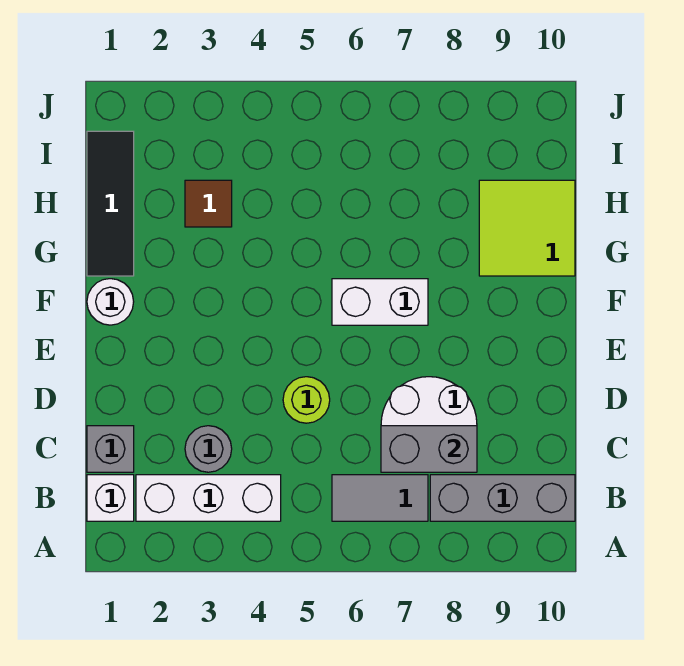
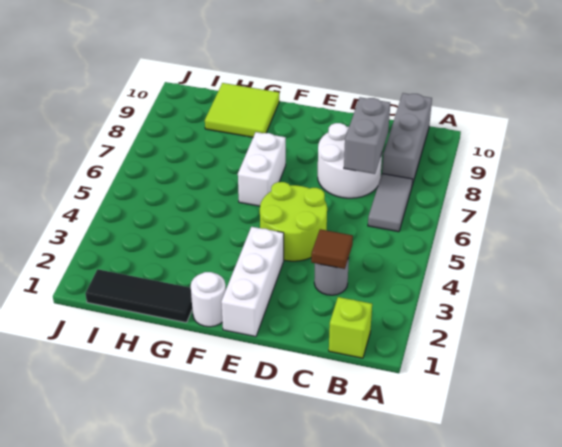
white brick B1 level 1 -> lime brick B1 level 1
white brick B2:B4 level 1 -> white brick E1:E3 level 1
grey brick C1 level 1 -> none
lime round brick D5 level 1 -> lime round brick D4:E5 level 1
brown tile H3 level 1 -> brown tile C3 level 2

